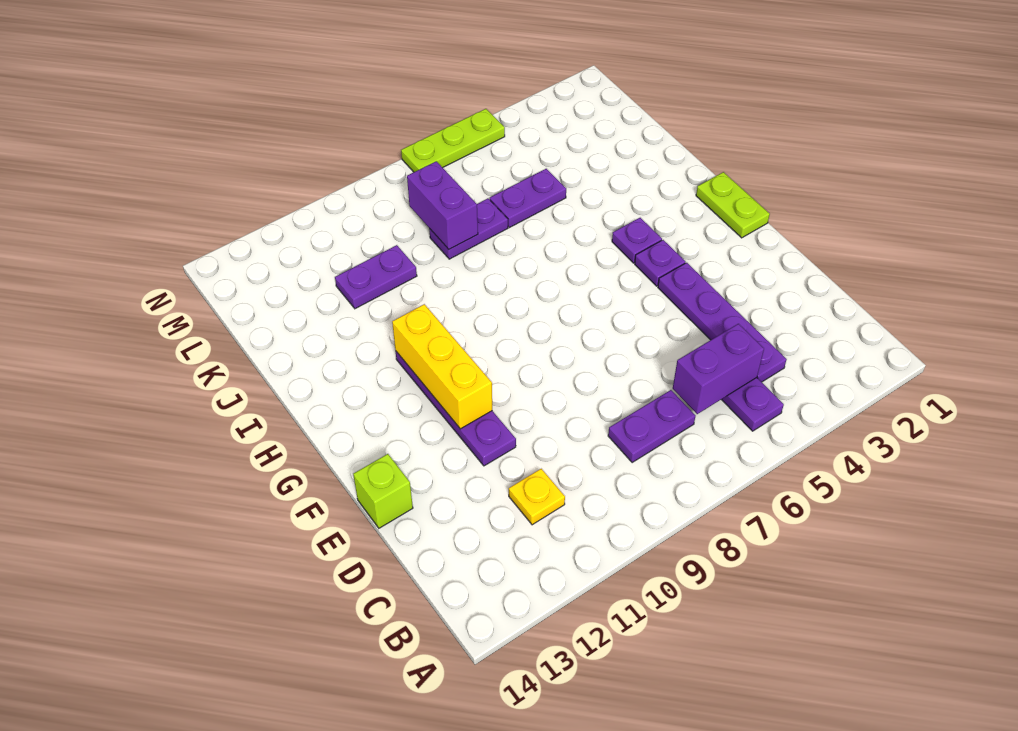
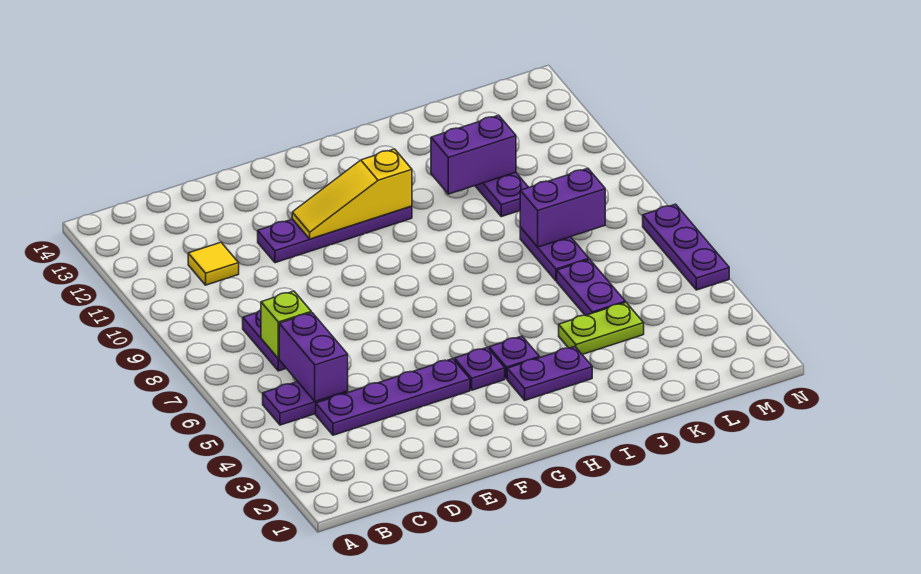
yellow plate C11 level 1 -> yellow tile C11 level 1
lime brick E14 level 1 -> lime brick C7 level 2
yellow brick F11:H11 level 2 -> yellow slope F11:H11 level 2 top H
lime plate G1:H1 level 1 -> lime plate J4:K4 level 1
none -> purple plate H3:I3 level 1
none -> purple brick J11:K11 level 2
lime plate N5:N7 level 1 -> purple plate N5:N7 level 1

